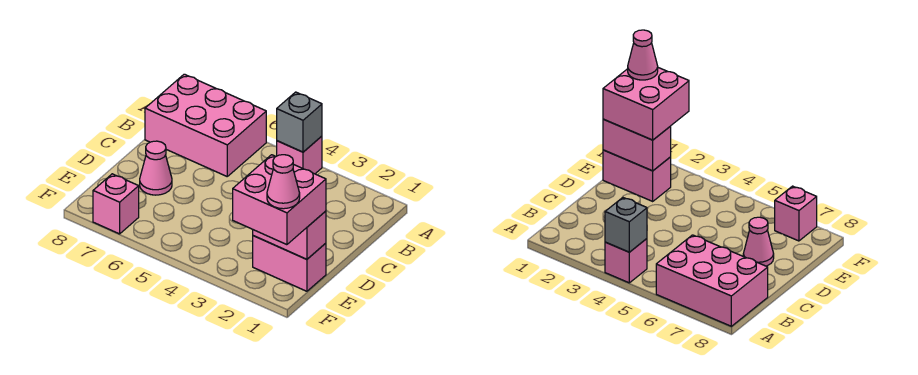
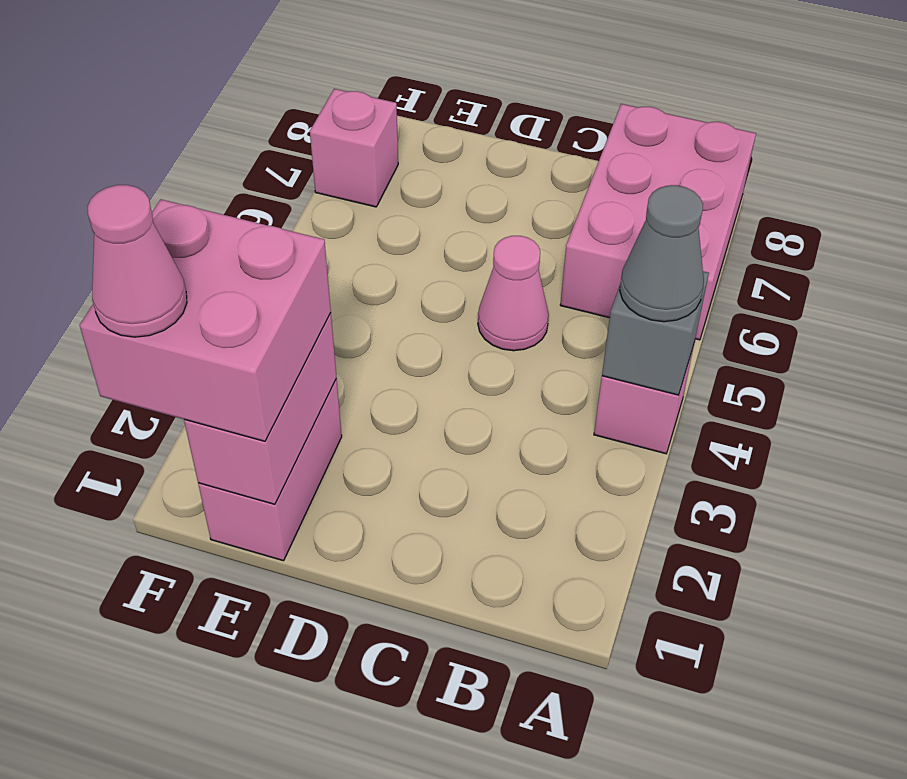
none -> grey cone A4 level 3
pink cone D7 level 1 -> pink cone C5 level 1

